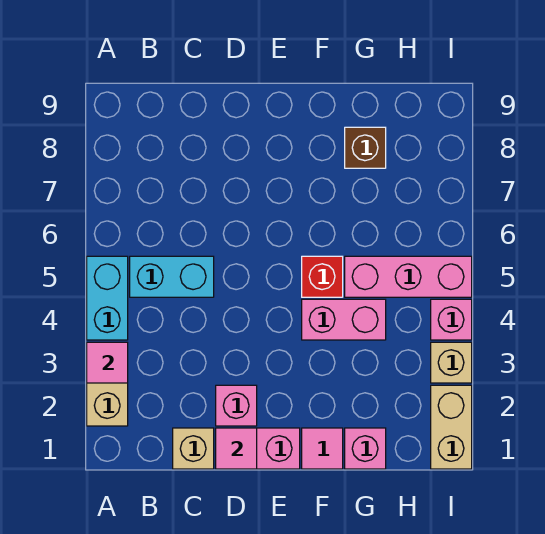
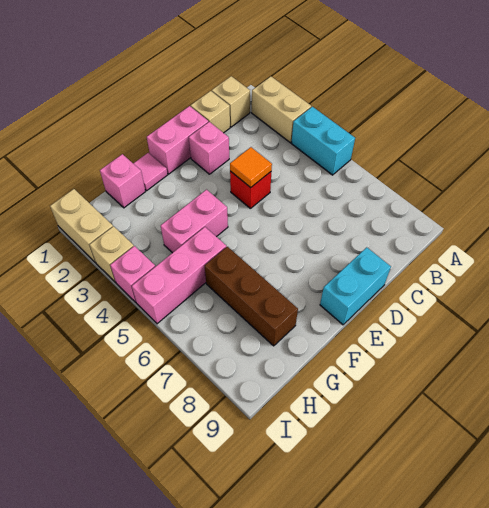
pink tile A3 level 2 -> none
none -> tan brick B1 level 1
cyan brick B5:C5 level 1 -> cyan brick D9:E9 level 1
pink tile D1 level 2 -> none
none -> orange tile D4 level 2
red brick F5 level 1 -> red brick D4 level 1
brown brick G8 level 1 -> brown brick G6:G8 level 1

